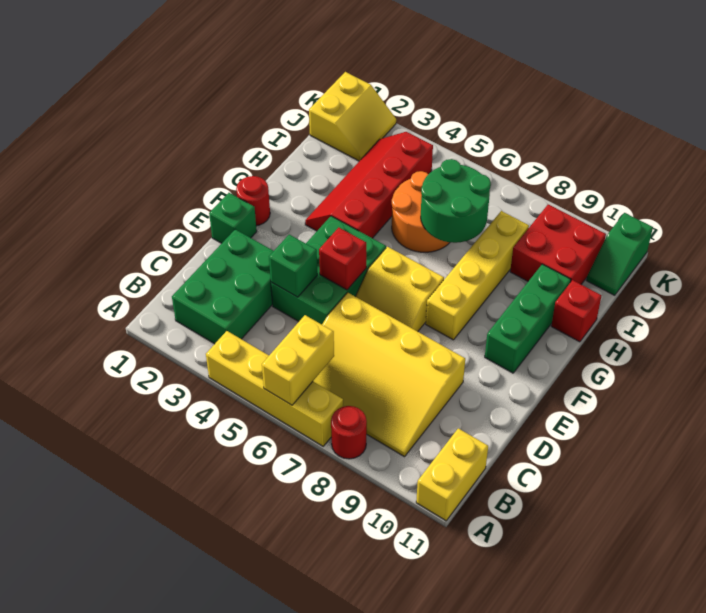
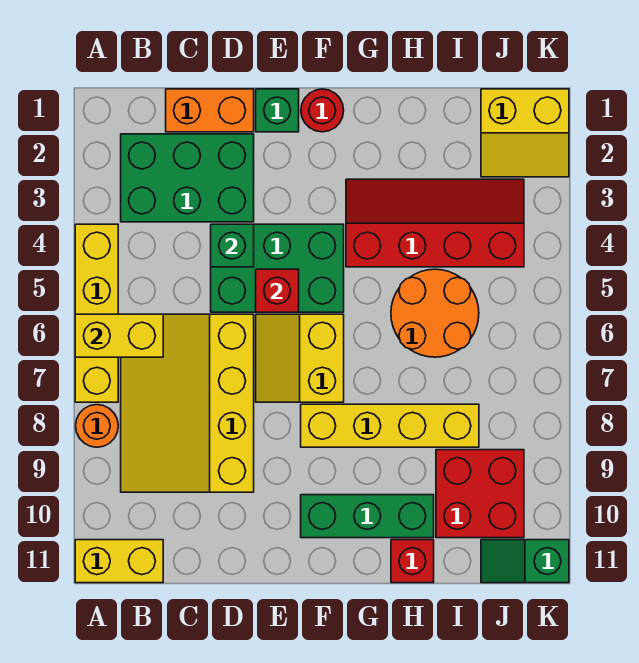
red round brick A8 level 1 -> orange round brick A8 level 1
none -> orange brick C1:D1 level 1
green round brick H6:I7 level 2 -> none

